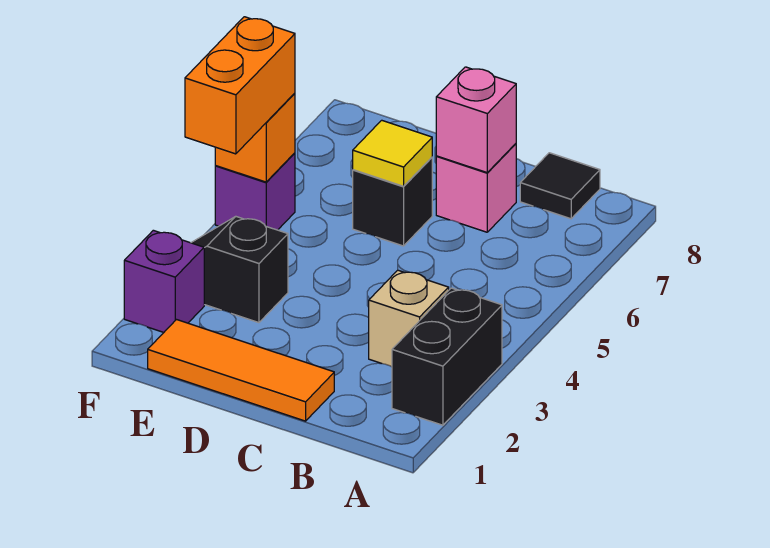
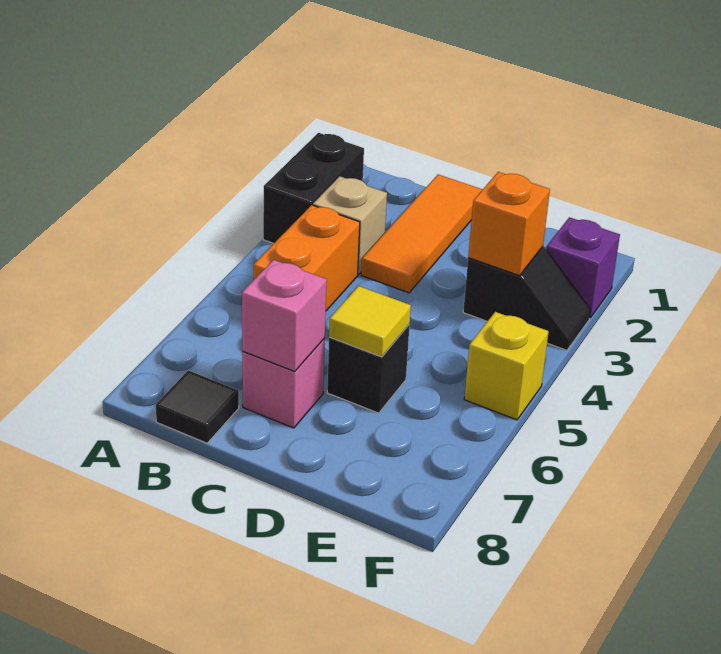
orange tile C1:E1 level 1 -> orange tile C1:C3 level 1
orange brick F4:F5 level 3 -> orange brick B4:B5 level 1
purple brick F5 level 1 -> yellow brick F5 level 1
orange brick F5 level 2 -> orange brick E3 level 2

